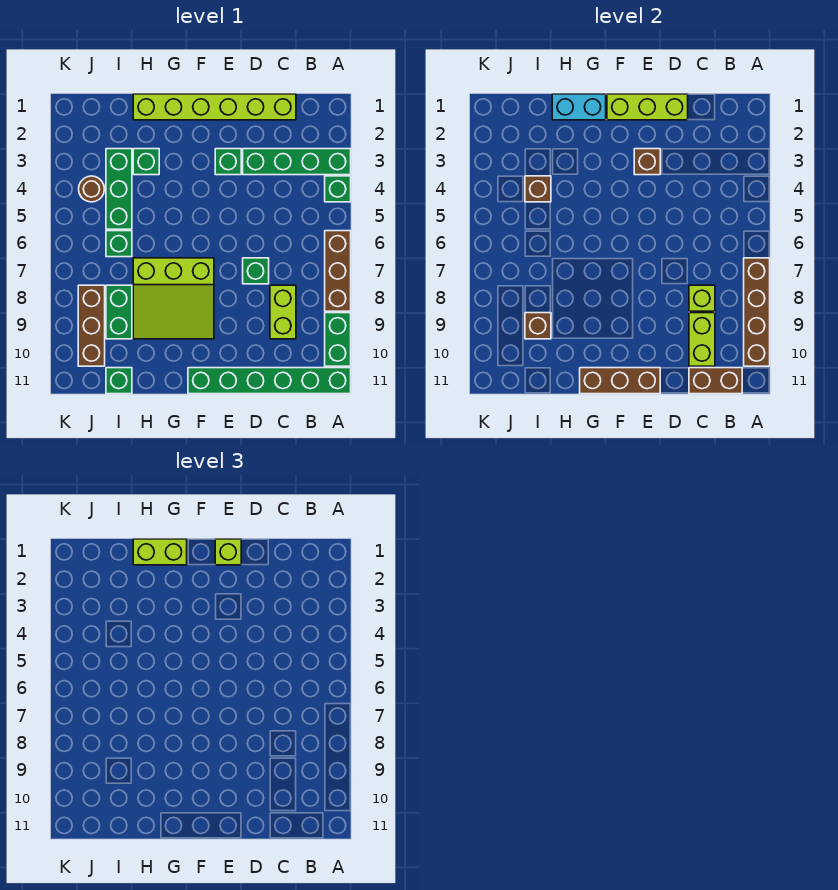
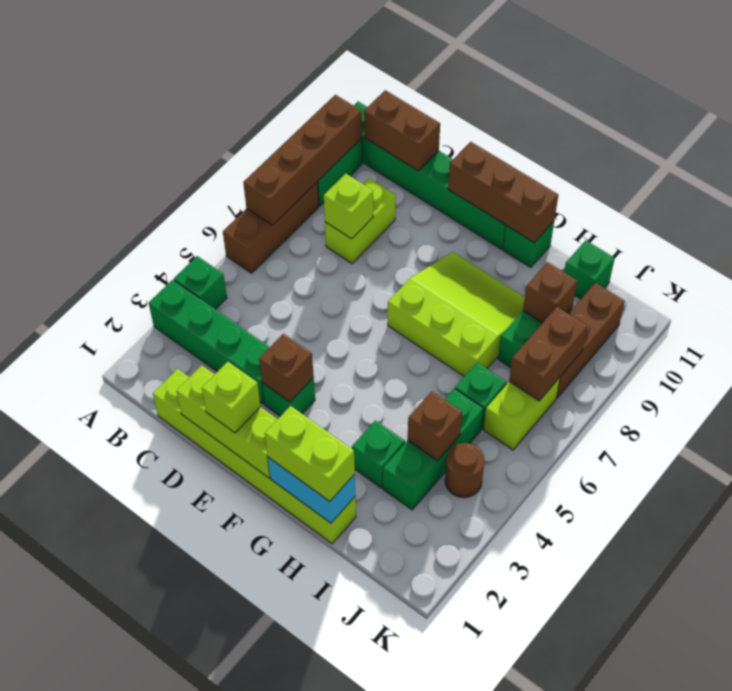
lime brick C9:C10 level 2 -> lime brick J6:J7 level 1
green brick D7 level 1 -> green brick G11 level 1
none -> brown brick J7:J8 level 2

